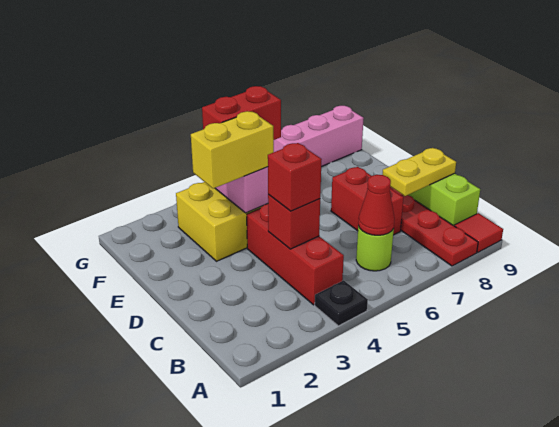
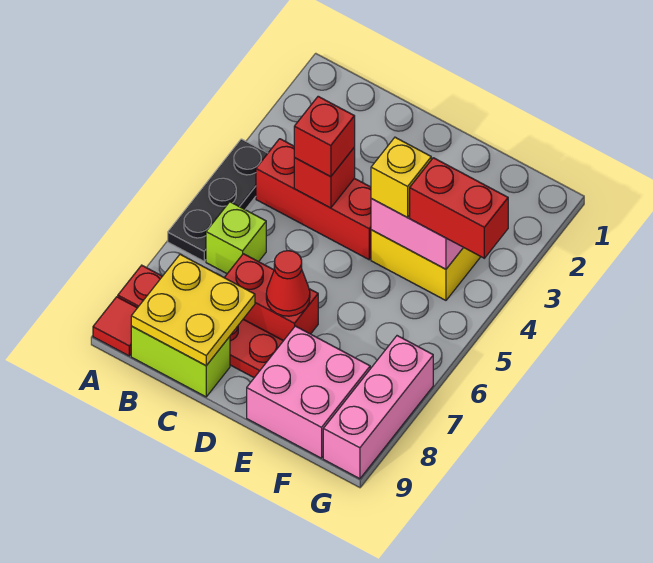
black plate A4 level 1 -> black plate A4:A6 level 1
lime round brick B6 level 1 -> lime brick B6 level 1
red cone B6 level 2 -> red cone D7 level 2
yellow plate C8:C9 level 2 -> yellow plate B8:C9 level 2
yellow brick E3:E4 level 3 -> yellow brick E4 level 3
none -> pink brick E8:F9 level 1
red brick F4:F5 level 3 -> red brick F4:G4 level 3

